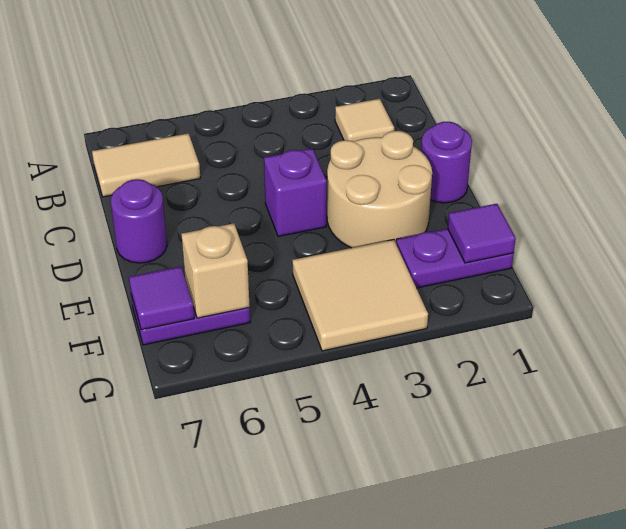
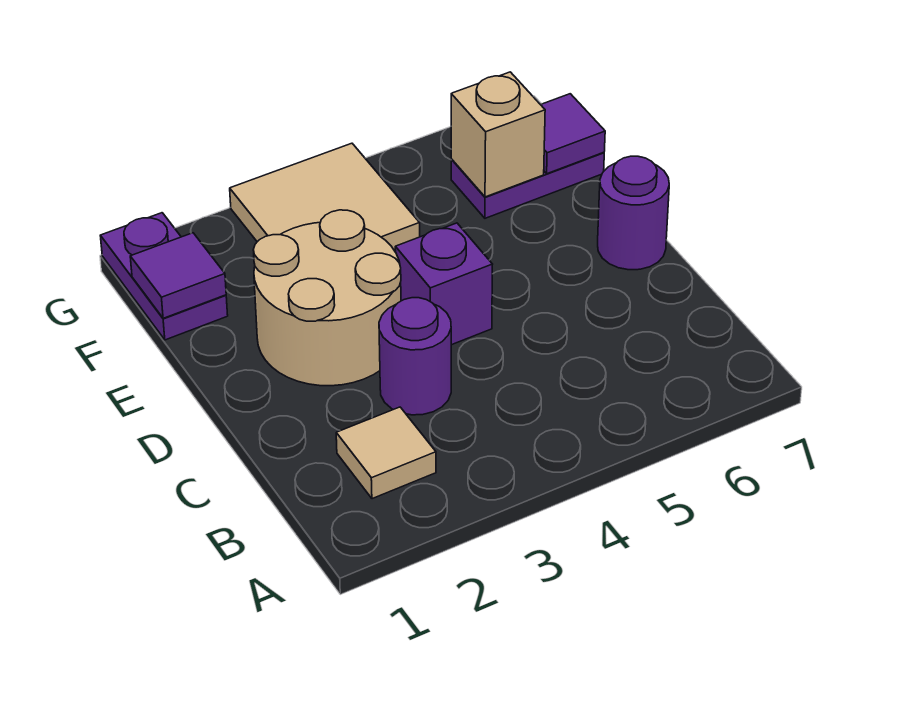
tan tile B6:B7 level 1 -> none
purple round brick D1 level 1 -> purple round brick C3 level 1
purple plate F1:F2 level 1 -> purple plate F1:G1 level 1

